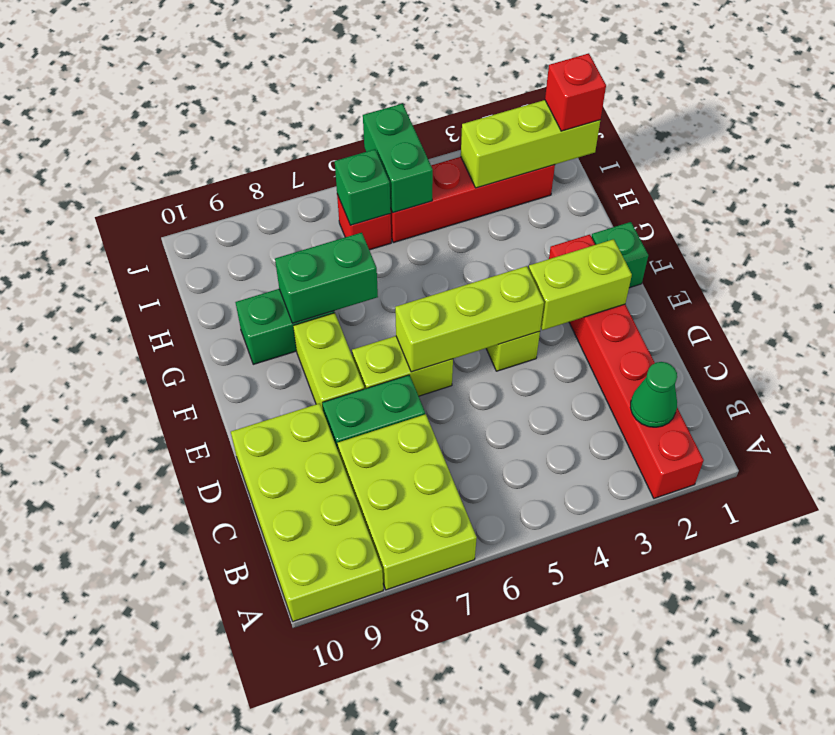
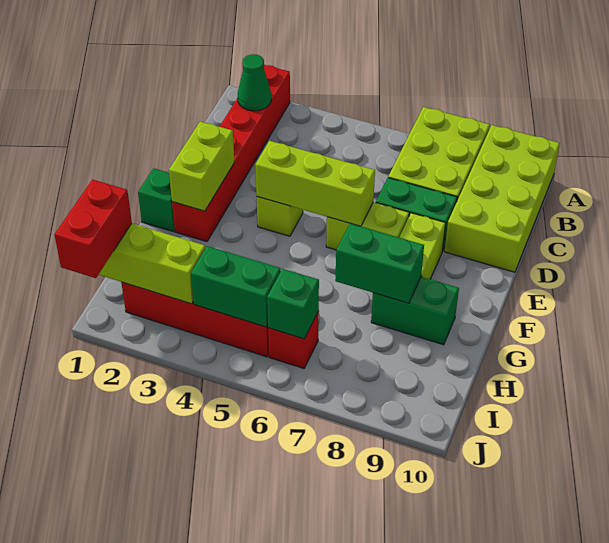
lime brick E2:E3 level 2 -> lime brick E2:F2 level 2
red brick I1 level 3 -> red brick I1:J1 level 3
green brick I5:J5 level 2 -> green brick I4:I5 level 2

